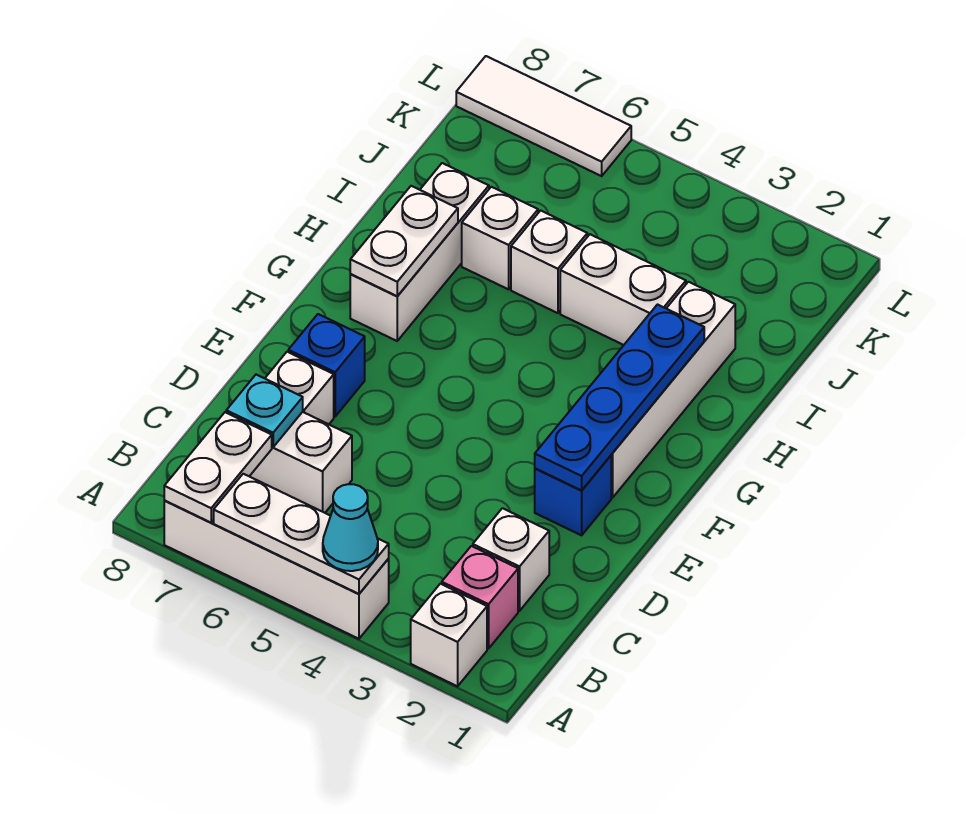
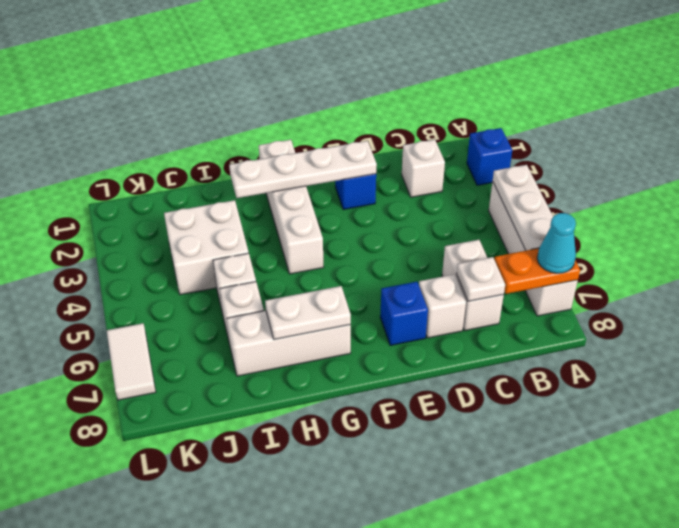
white brick A2 level 1 -> blue brick A2 level 1
cyan cone A4 level 3 -> cyan cone A7 level 3
white plate A7:B7 level 2 -> orange plate A7:B7 level 2
pink brick B2 level 1 -> none
cyan plate C7 level 2 -> white plate C7 level 2
blue plate E2:H2 level 2 -> white plate E2:H2 level 2
white brick F2:I2 level 1 -> white brick G1:G4 level 1
white brick I3:I4 level 1 -> white brick I3:J4 level 1
white tile L6:L8 level 1 -> white tile L6:L7 level 1

